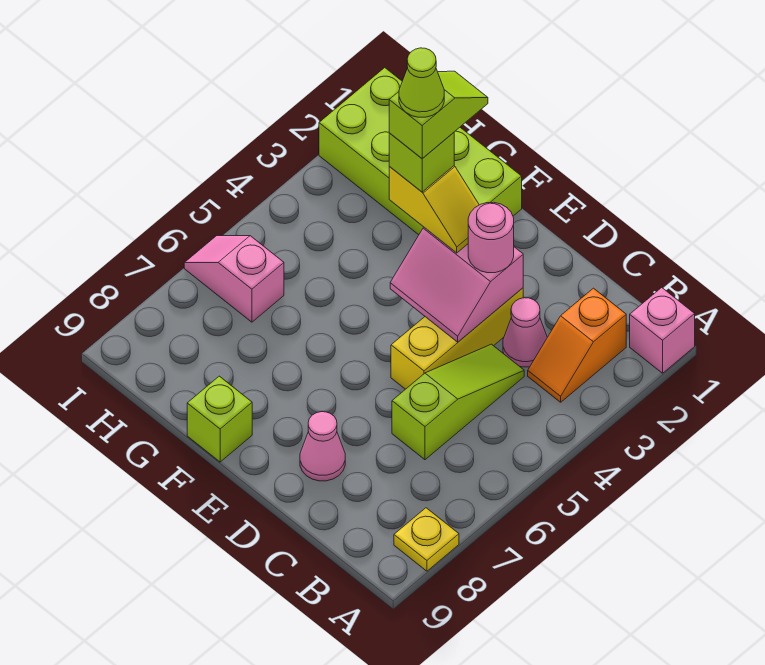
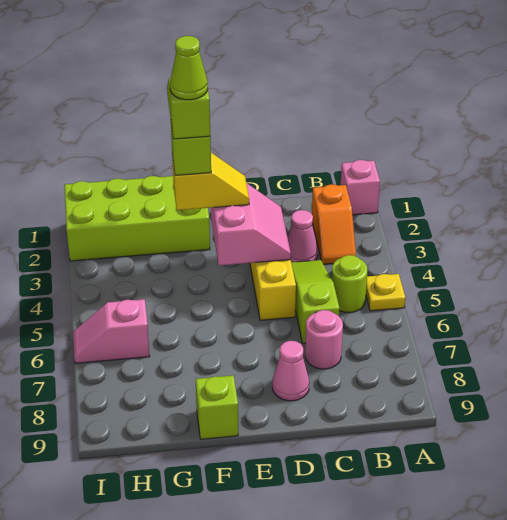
yellow plate A8 level 1 -> yellow plate A5 level 1
none -> lime round brick B5 level 1
pink slope D3:E4 level 2 top 3 -> pink slope D3:E4 level 2 top E
pink round brick D3 level 3 -> pink round brick C7 level 1

